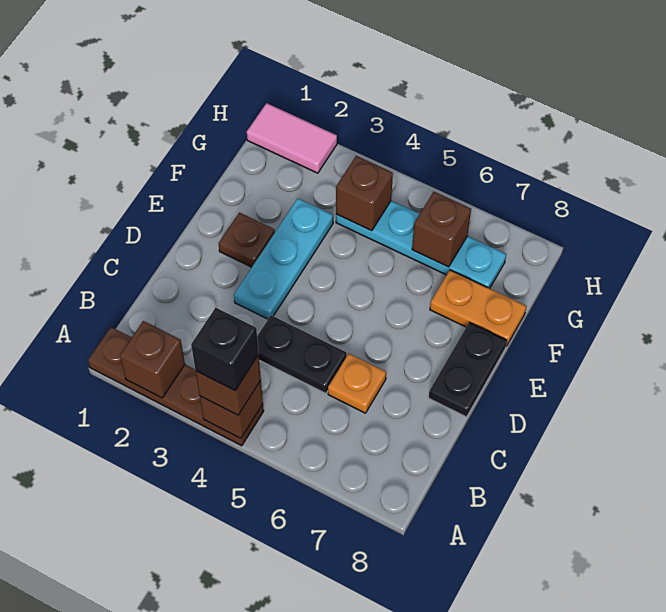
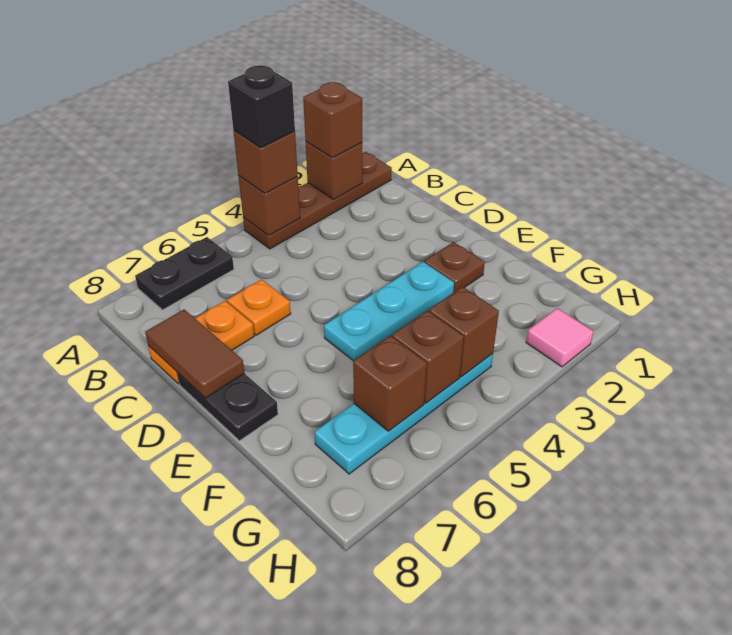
none -> brown brick A2 level 3
black plate C4:C5 level 1 -> black plate A6:A7 level 1
none -> brown tile C8:D8 level 2
cyan plate D3:F3 level 1 -> cyan plate E3:E5 level 1
orange plate F7:F8 level 1 -> orange plate C7:C8 level 1
none -> brown brick G5 level 2
pink tile H1:H2 level 1 -> pink tile H2 level 1

